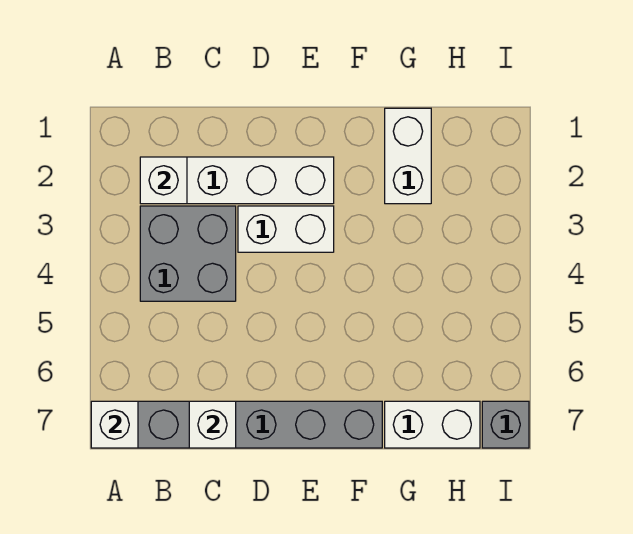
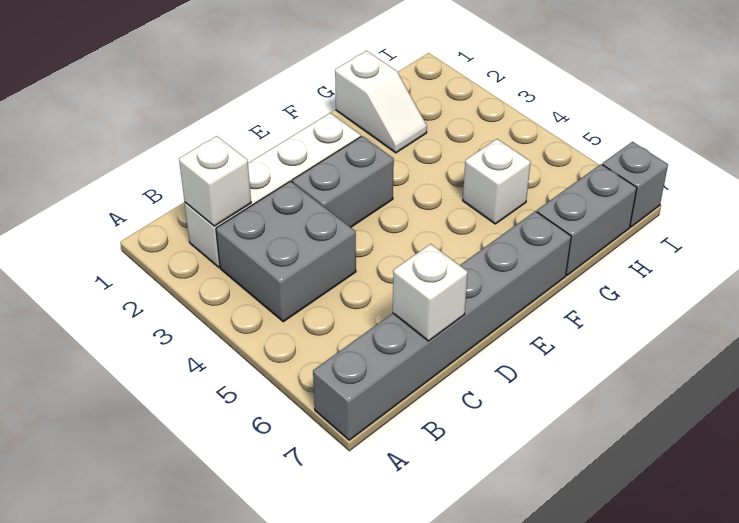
white brick A7 level 2 -> white brick G5 level 1
white brick D3:E3 level 1 -> grey brick D3:E3 level 1
white brick G1:G2 level 1 -> white slope G1:G2 level 1 top 1
white brick G7:H7 level 1 -> grey brick G7:H7 level 1

